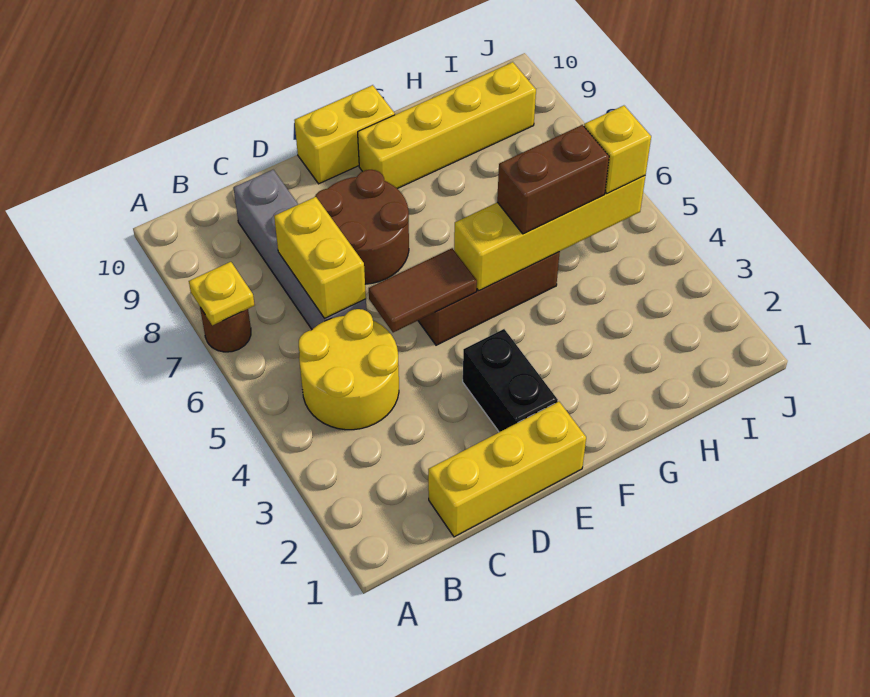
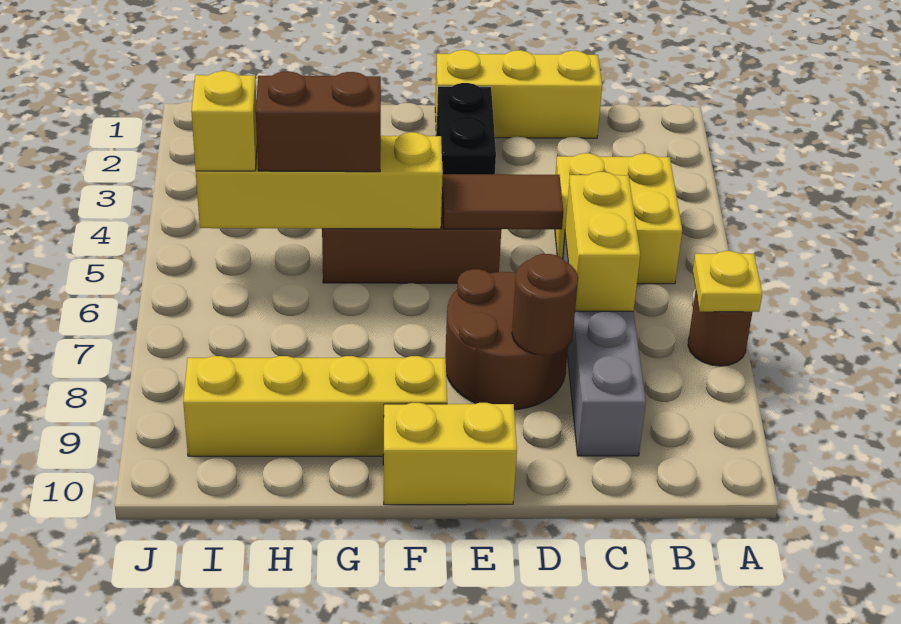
yellow round brick B4:C5 level 1 -> yellow brick B4:C5 level 1
none -> brown round brick D8 level 2

